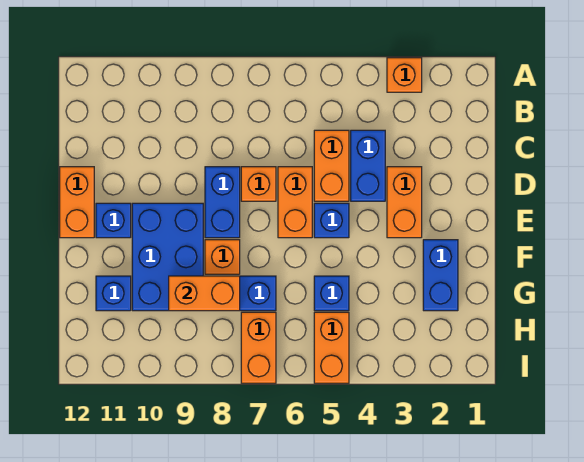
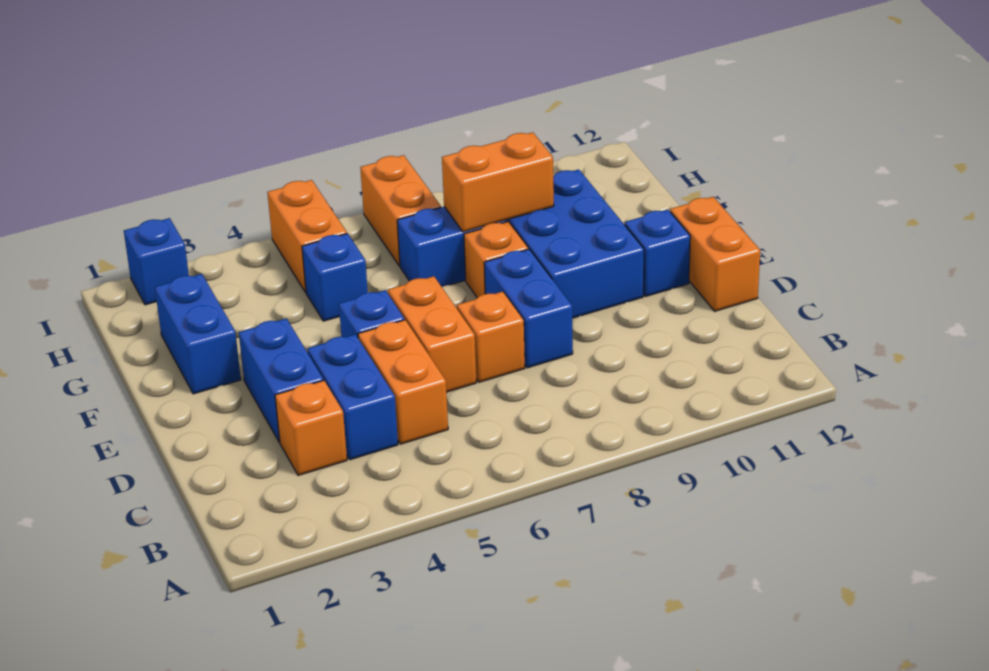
orange brick A3 level 1 -> orange brick C3 level 1
orange brick D3:E3 level 1 -> blue brick D3:E3 level 1
blue brick G11 level 1 -> blue brick I2 level 1

